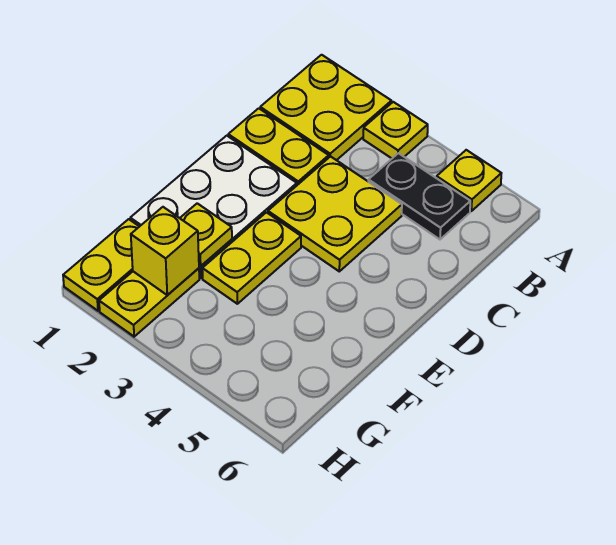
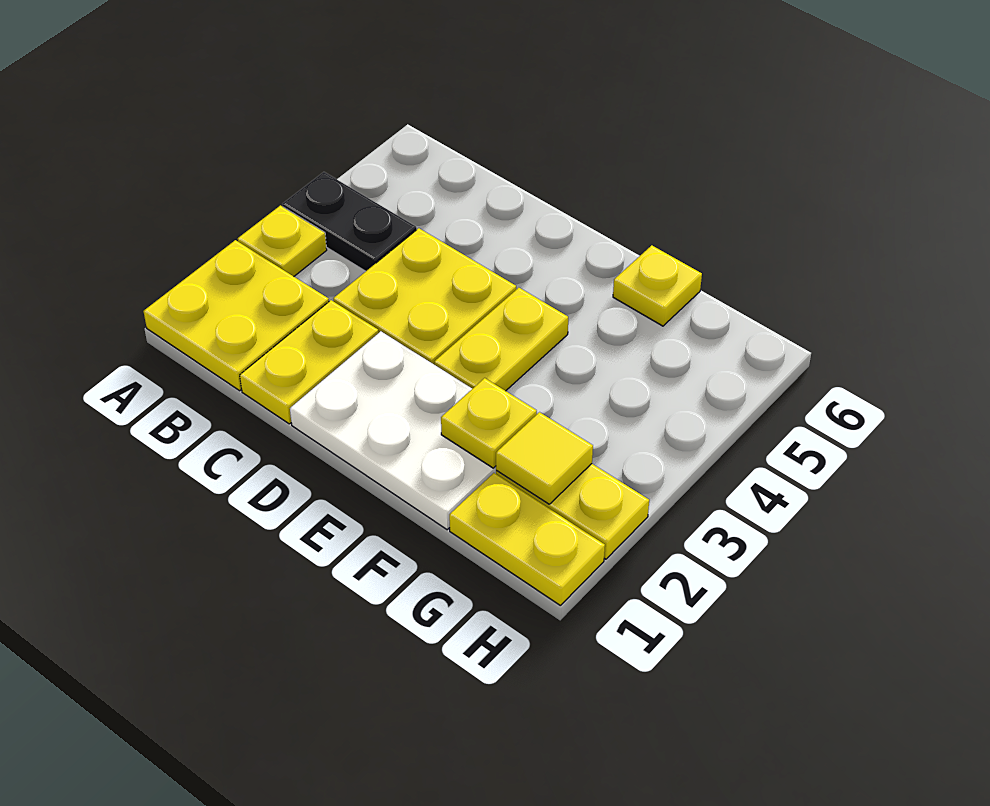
yellow plate A5 level 1 -> yellow plate F6 level 1
black plate B4:B5 level 1 -> black plate A4:B4 level 1
yellow plate E3:F3 level 1 -> yellow plate E3:E4 level 1
yellow brick G2 level 2 -> yellow tile G2 level 2

